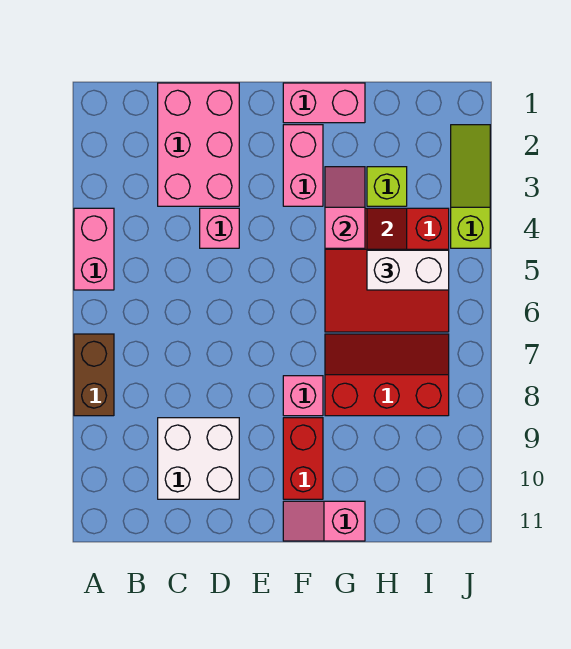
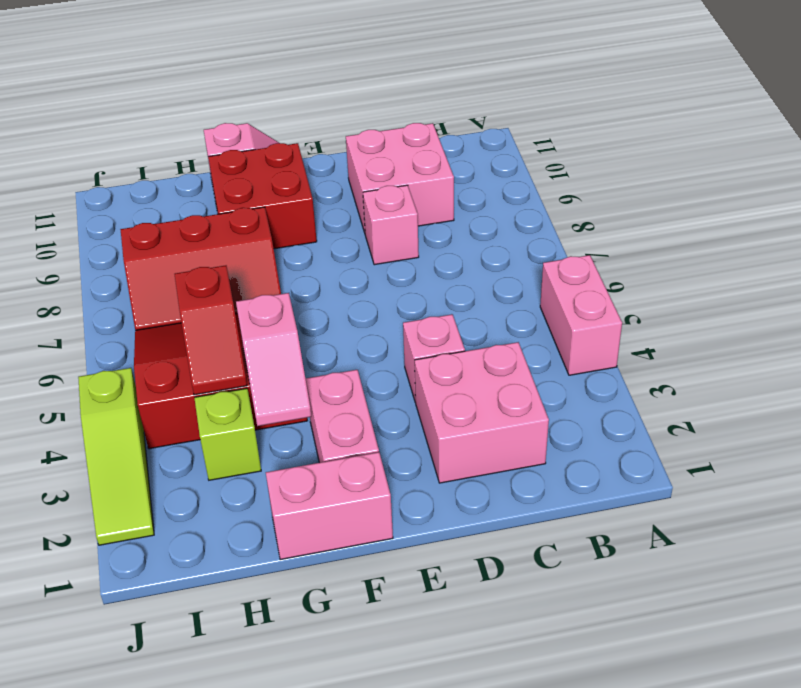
brown brick A7:A8 level 1 -> none
pink brick C1:D3 level 1 -> pink brick C2:D3 level 1
white brick C9:D10 level 1 -> pink brick C9:D10 level 1
pink brick F8 level 1 -> pink brick D8 level 1
red brick F9:F10 level 1 -> red brick F9:G10 level 1
white brick H5:I5 level 3 -> none

